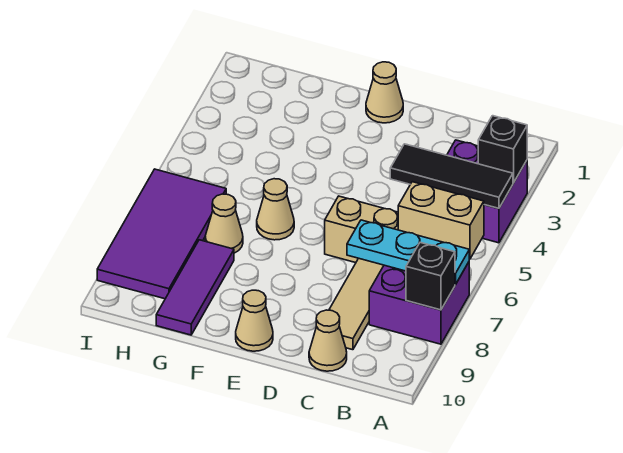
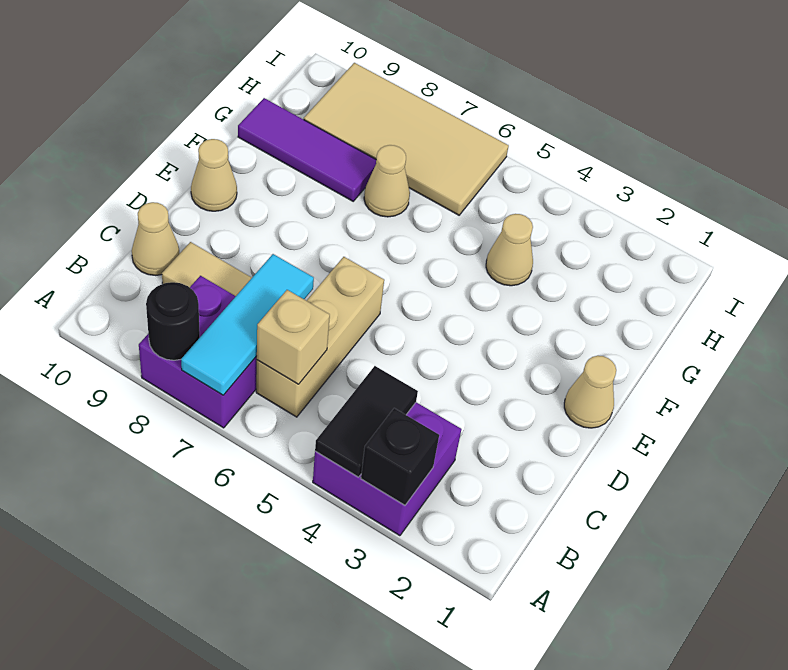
black tile A4:C4 level 2 -> black tile A4:B4 level 2
tan brick A6:B6 level 2 -> tan brick B6 level 2
cyan plate A7:C7 level 2 -> cyan tile A7:C7 level 2
black brick A8 level 2 -> black round brick A8 level 2
tan cone F6 level 1 -> tan cone G4 level 1
purple tile H6:I9 level 1 -> tan tile H6:I9 level 1

